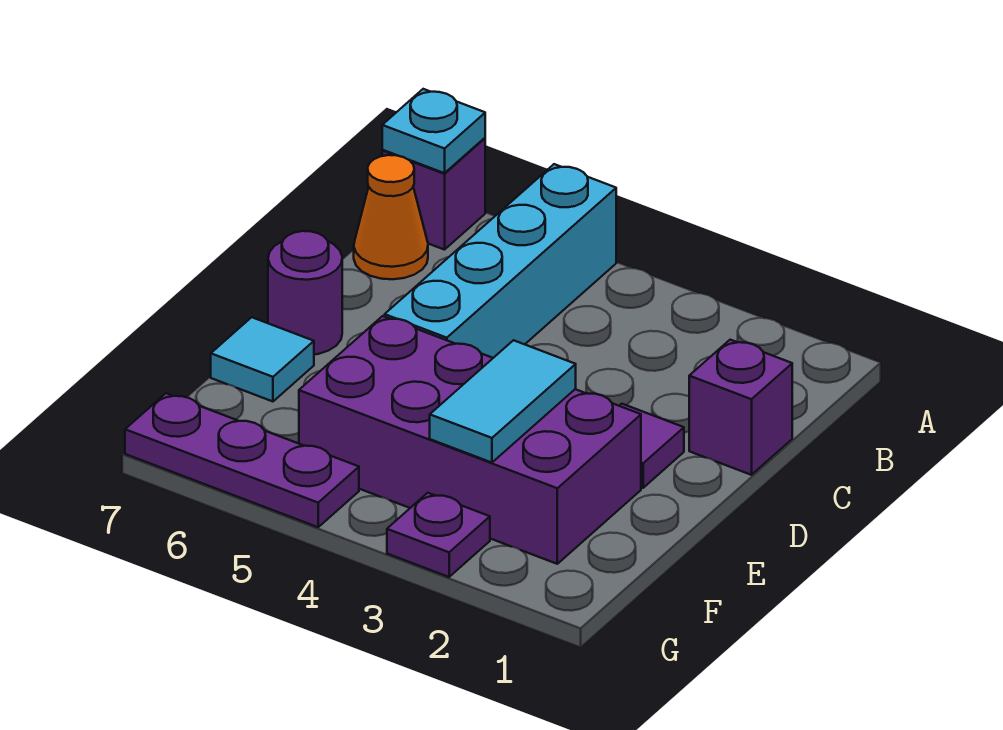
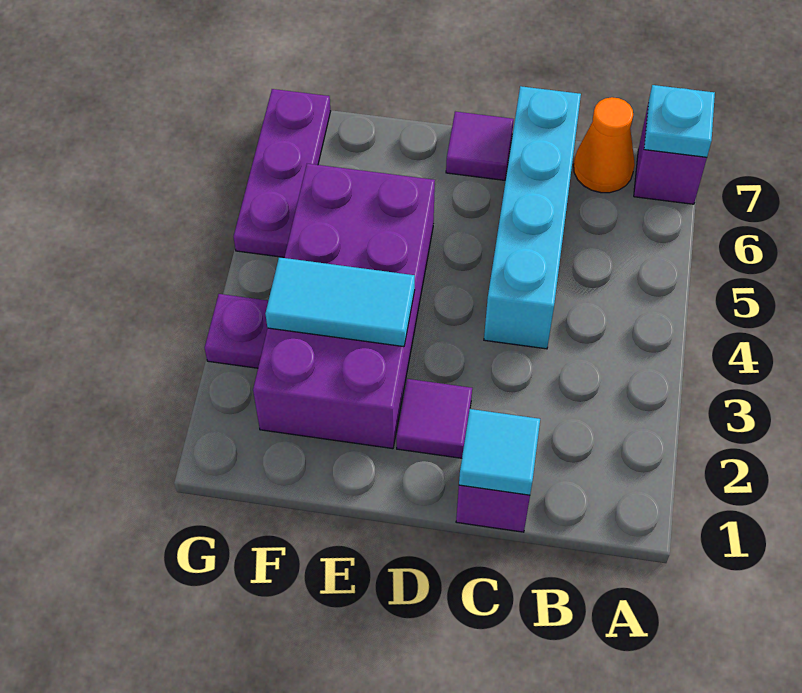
cyan brick A5:D5 level 1 -> cyan brick C4:C7 level 1
purple round brick D7 level 1 -> purple tile D7 level 1
cyan tile E7 level 1 -> cyan tile C1 level 2

